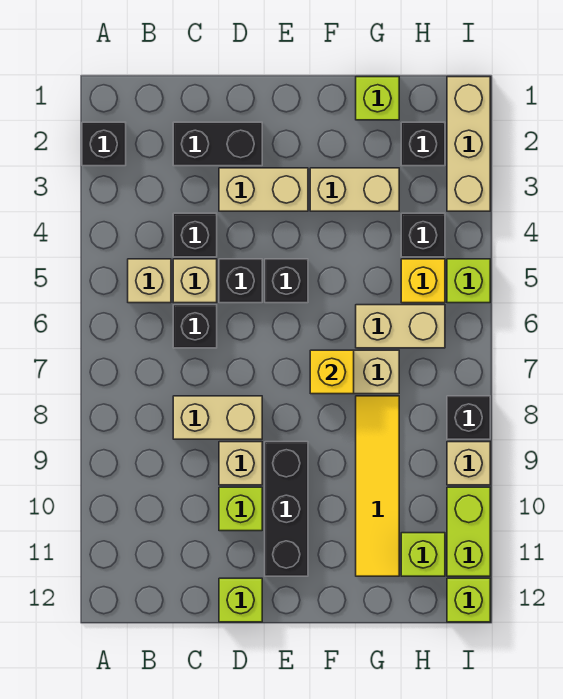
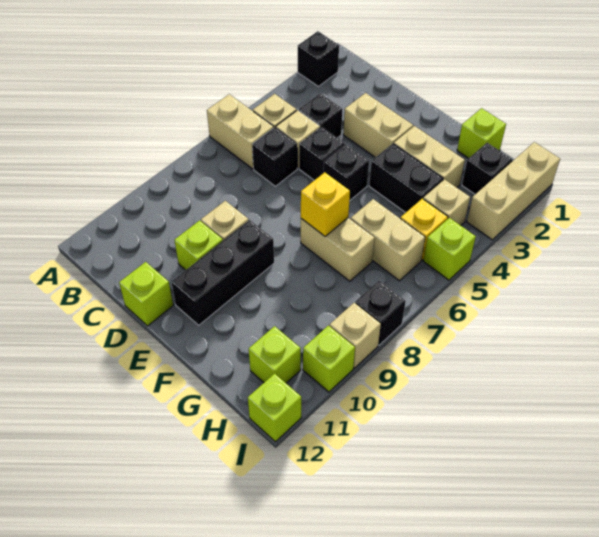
black brick C2:D2 level 1 -> black brick F4:G4 level 1
tan brick C8:D8 level 1 -> tan brick A6:B6 level 1
yellow tile G8:G11 level 1 -> none
black brick H4 level 1 -> tan brick H4 level 1
lime brick I10:I11 level 1 -> lime brick I10 level 1

